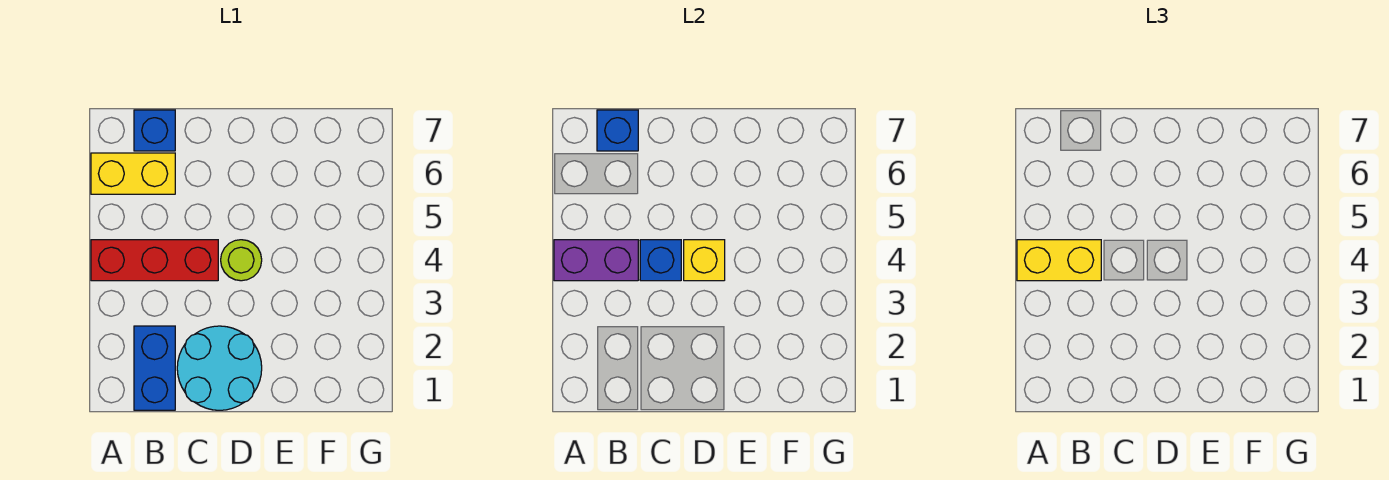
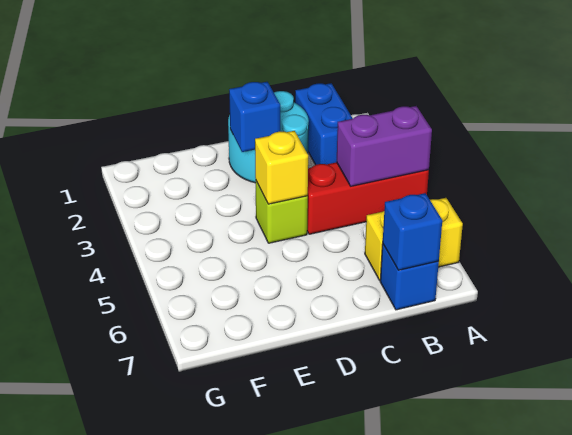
yellow brick A4:B4 level 3 -> none
blue brick C4 level 2 -> blue brick D2 level 2
lime round brick D4 level 1 -> lime brick D4 level 1

